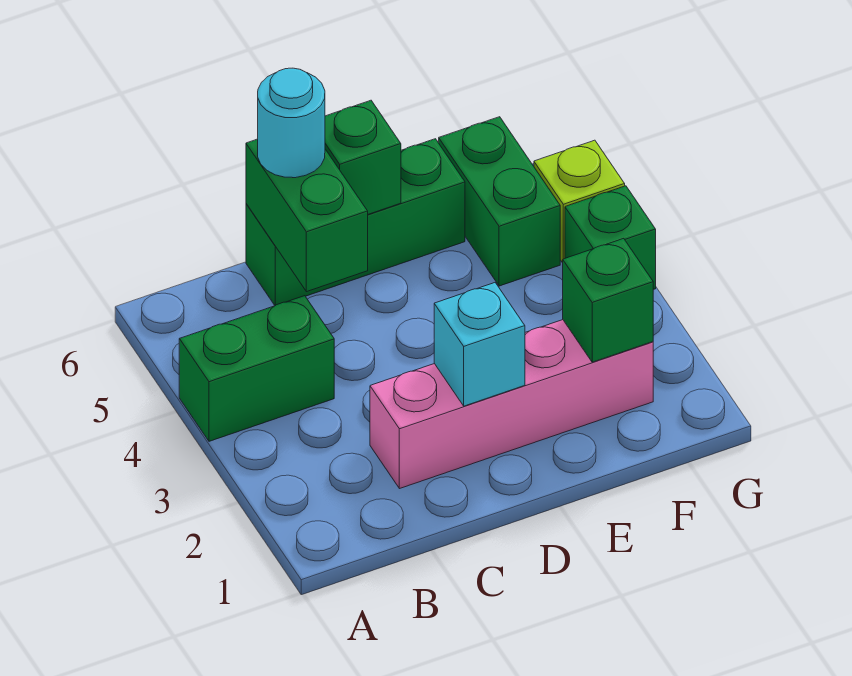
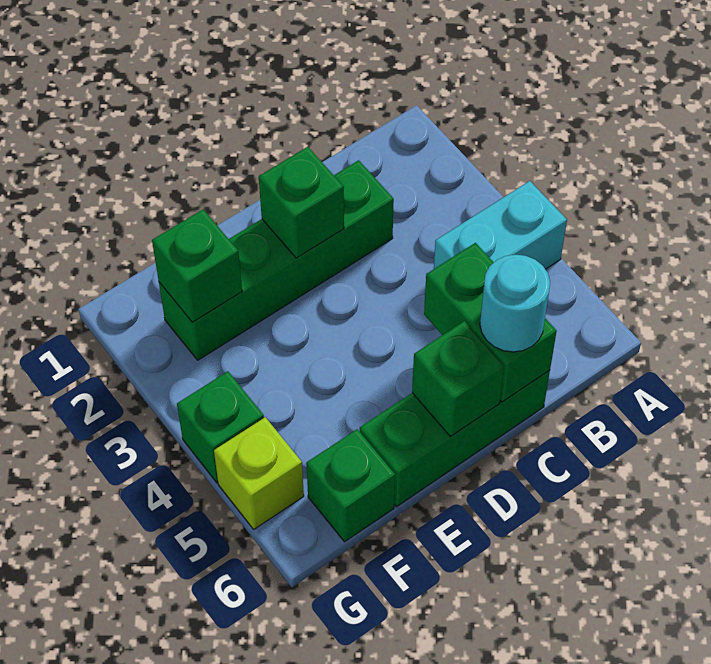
green brick A4:B4 level 1 -> cyan brick A4:B4 level 1
pink brick C2:F2 level 1 -> green brick C2:F2 level 1
cyan brick D2 level 2 -> green brick D2 level 2
green brick F5:F6 level 1 -> green brick F6 level 1

